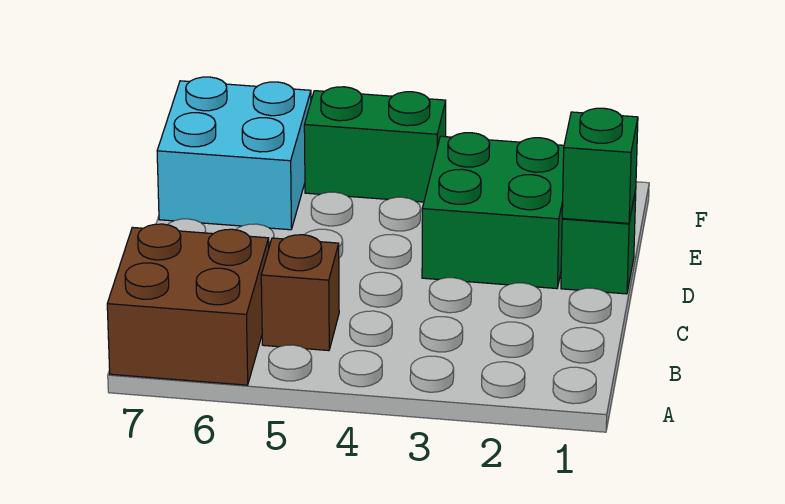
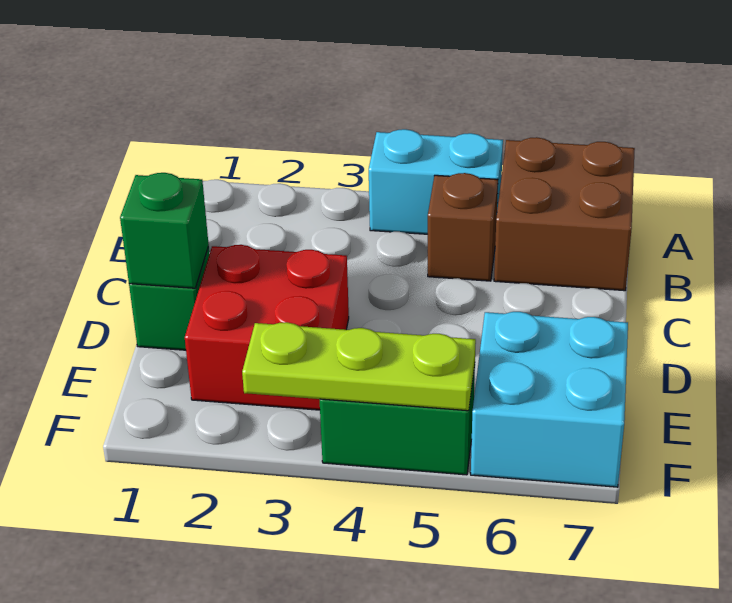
none -> cyan brick A4:A5 level 1
green brick D2:E3 level 1 -> red brick D2:E3 level 1
none -> lime plate F3:F5 level 2

